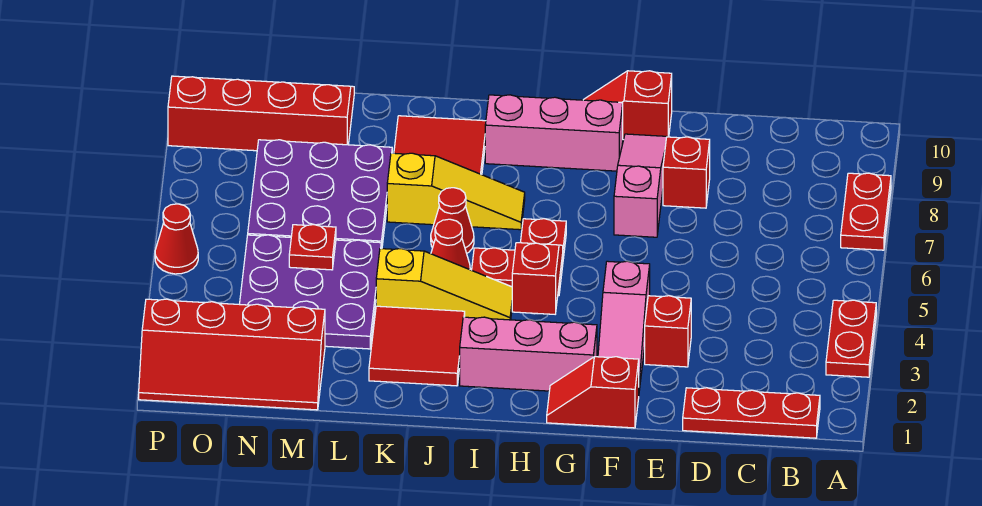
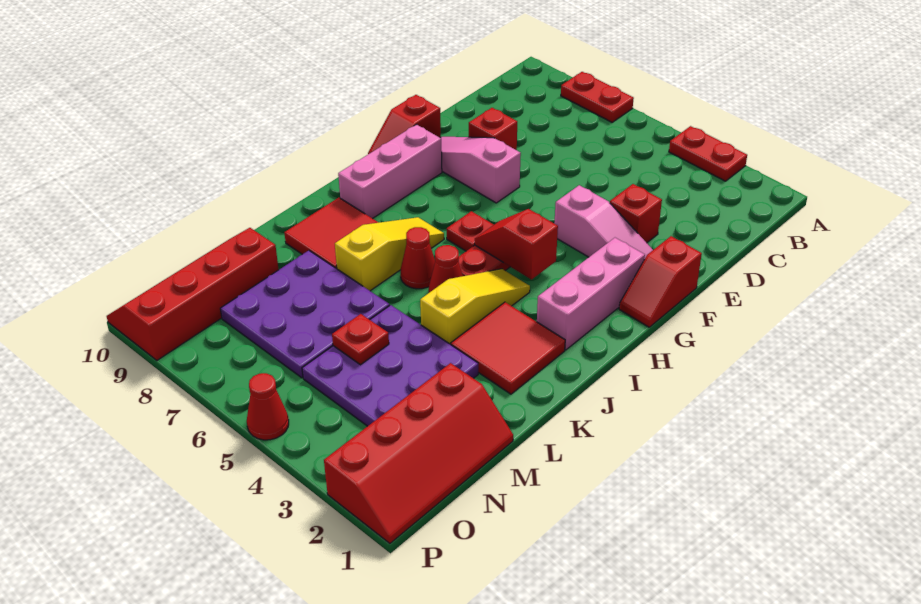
red plate B1:D1 level 1 -> none

